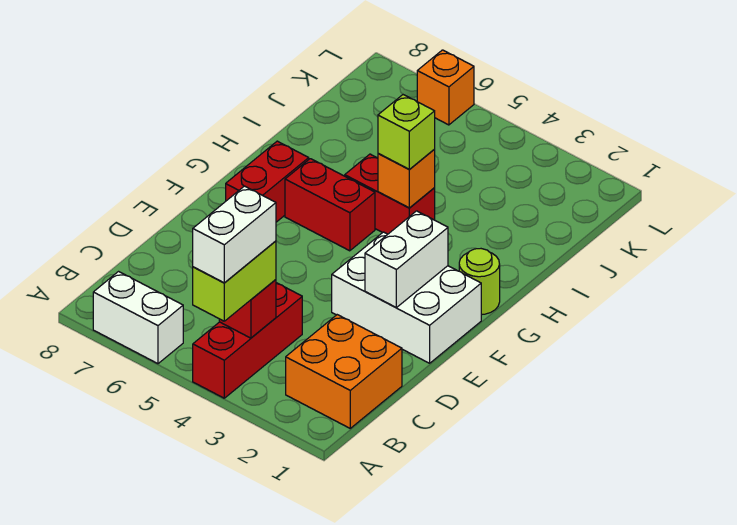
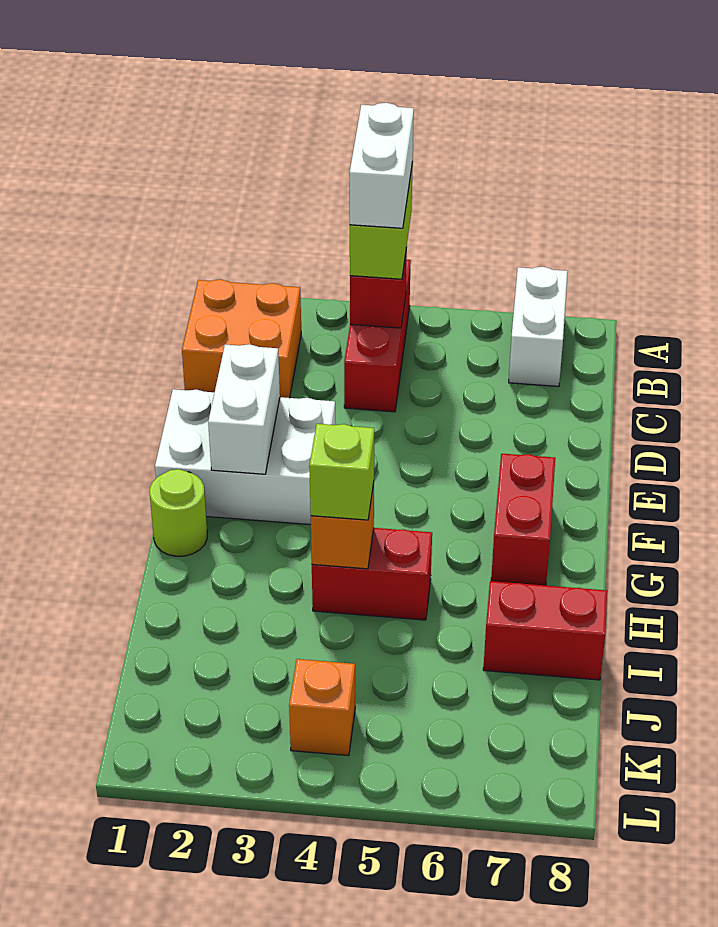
white brick A6:A7 level 1 -> white brick A7:B7 level 1
red brick G5:G6 level 1 -> red brick I7:I8 level 1
orange brick L6 level 1 -> orange brick K4 level 1

